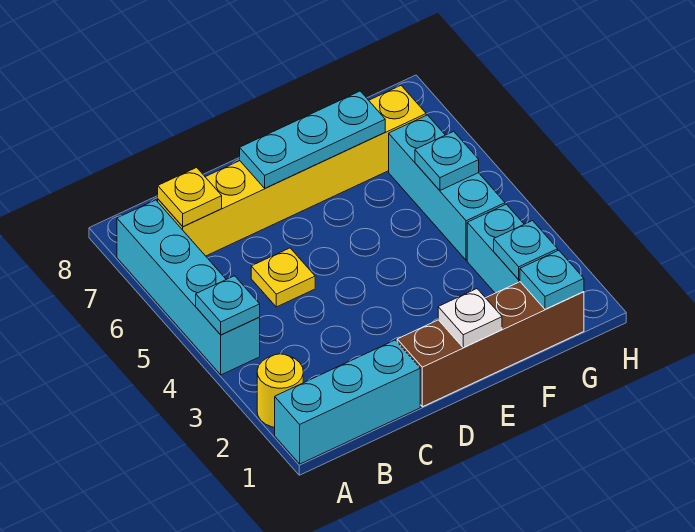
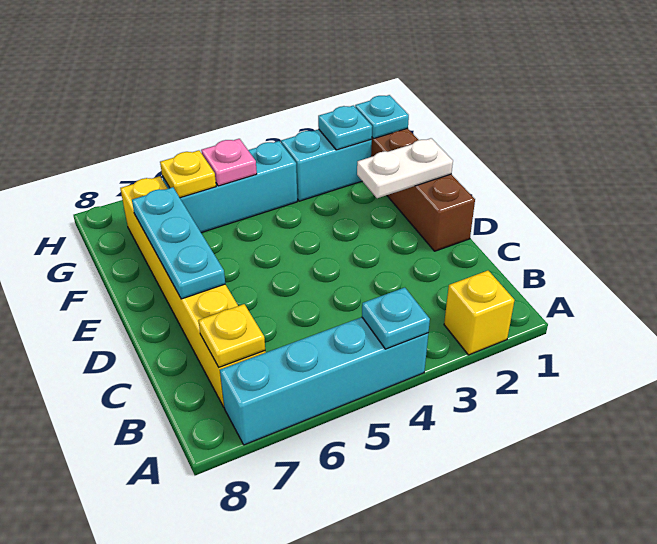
cyan brick A1:C1 level 1 -> none
yellow round brick A2 level 1 -> yellow brick A2 level 1
yellow plate C5 level 1 -> yellow plate G6 level 2
white plate E1 level 2 -> white plate E1:E2 level 2
cyan plate G5 level 2 -> pink plate G5 level 2

